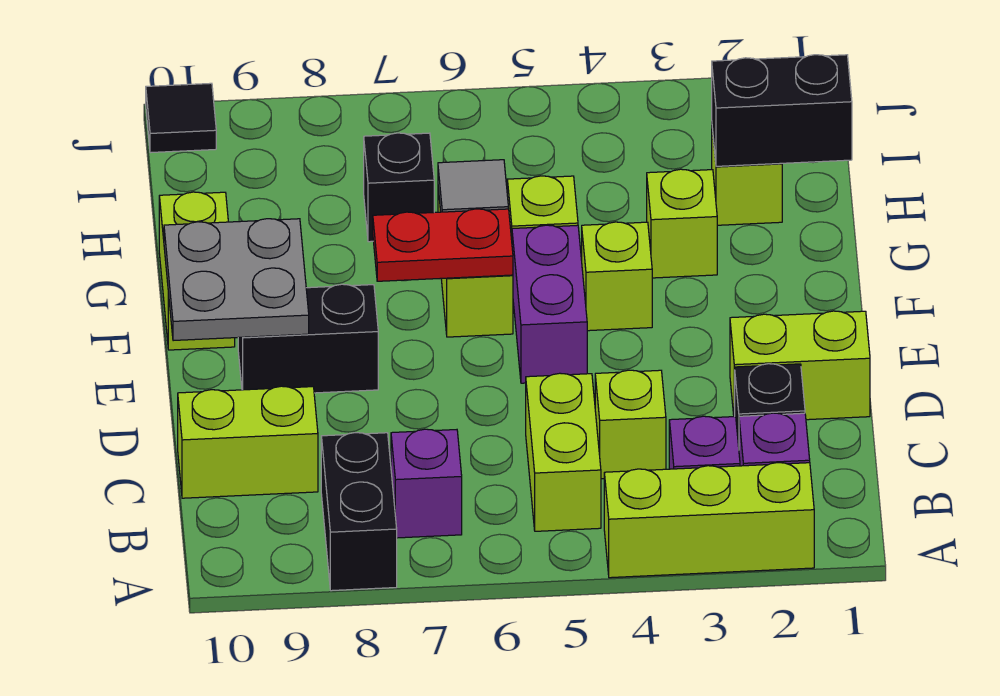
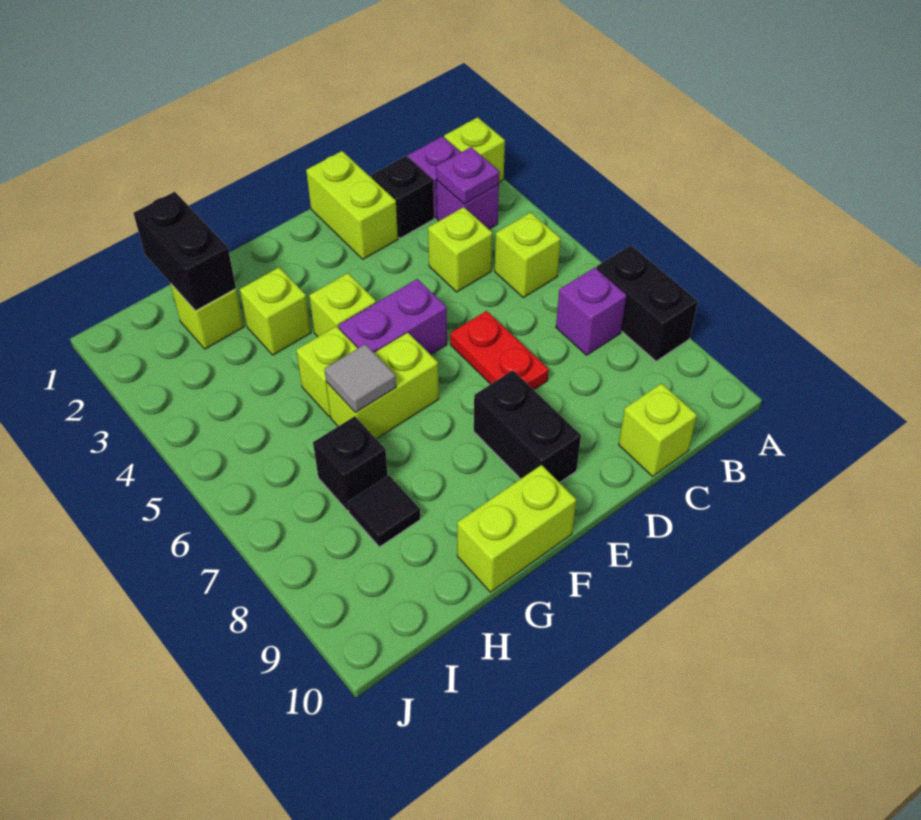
lime brick A2:A4 level 1 -> lime brick A2 level 1
black brick A8:B8 level 1 -> black brick A7:A8 level 1
none -> purple plate B3 level 2
lime brick B5:C5 level 1 -> lime brick B5 level 1
lime brick C9:C10 level 1 -> lime brick C10 level 1
grey plate E9:F10 level 2 -> none
red plate F6:F7 level 2 -> red plate D6:D7 level 1
black tile J10 level 1 -> black tile H8 level 1

